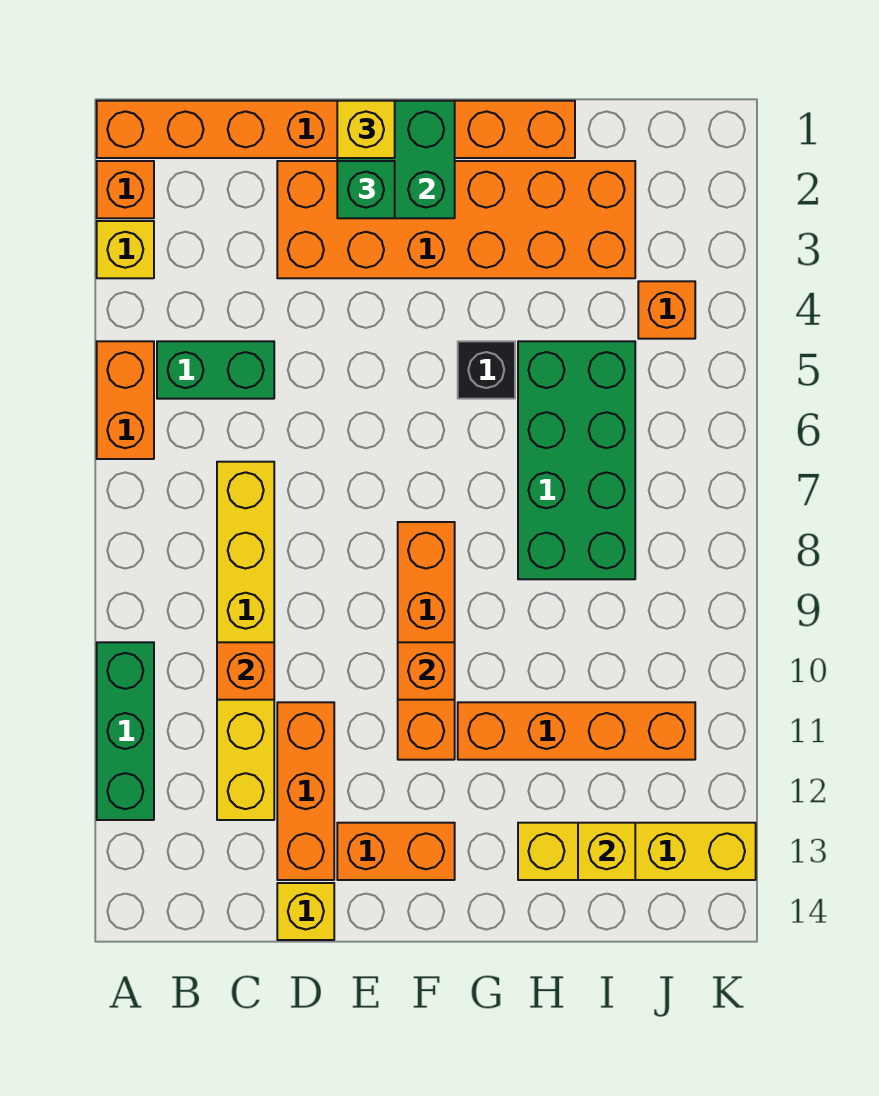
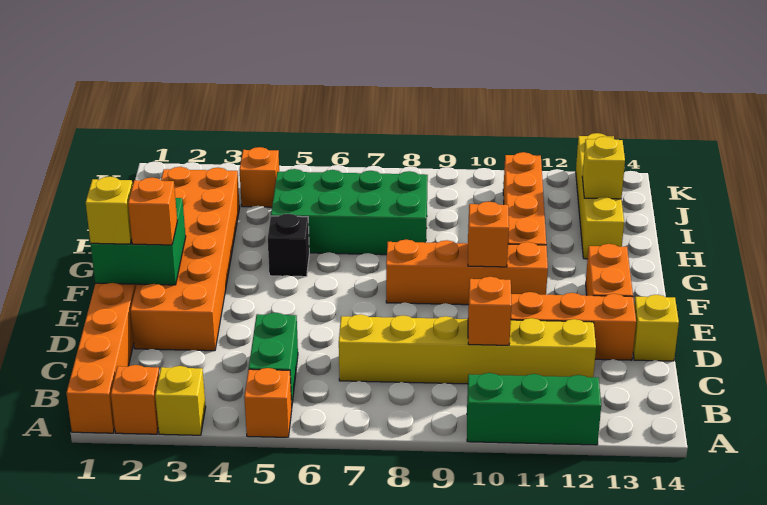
orange brick A5:A6 level 1 -> orange brick A5 level 1
green brick E2 level 3 -> orange brick E2 level 3

